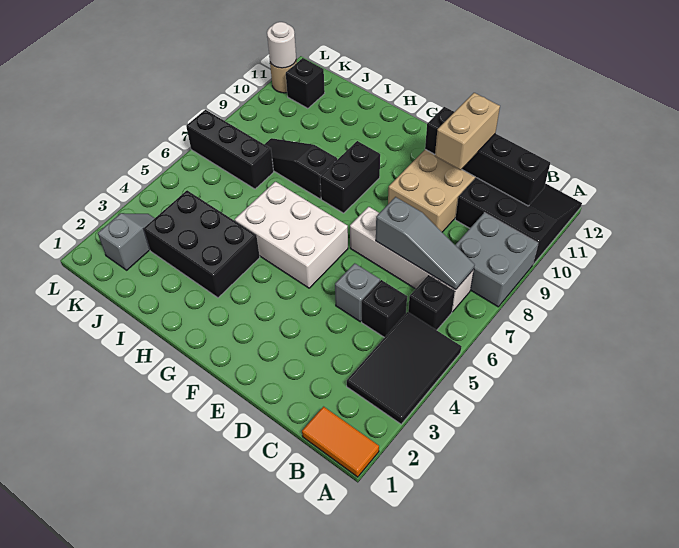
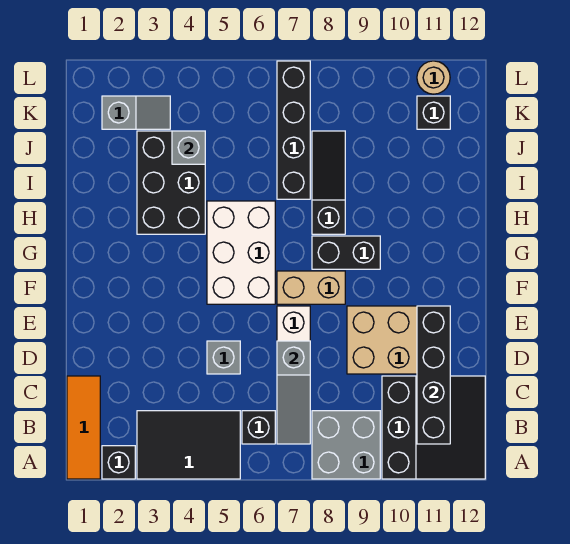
orange tile A1:B1 level 1 -> orange tile A1:C1 level 1
black brick C5 level 1 -> black brick A2 level 1
tan brick D10:D11 level 3 -> tan brick F7:F8 level 1
none -> grey brick J4 level 2
black brick J7:L7 level 1 -> black brick I7:L7 level 1
white round brick L11 level 2 -> none

